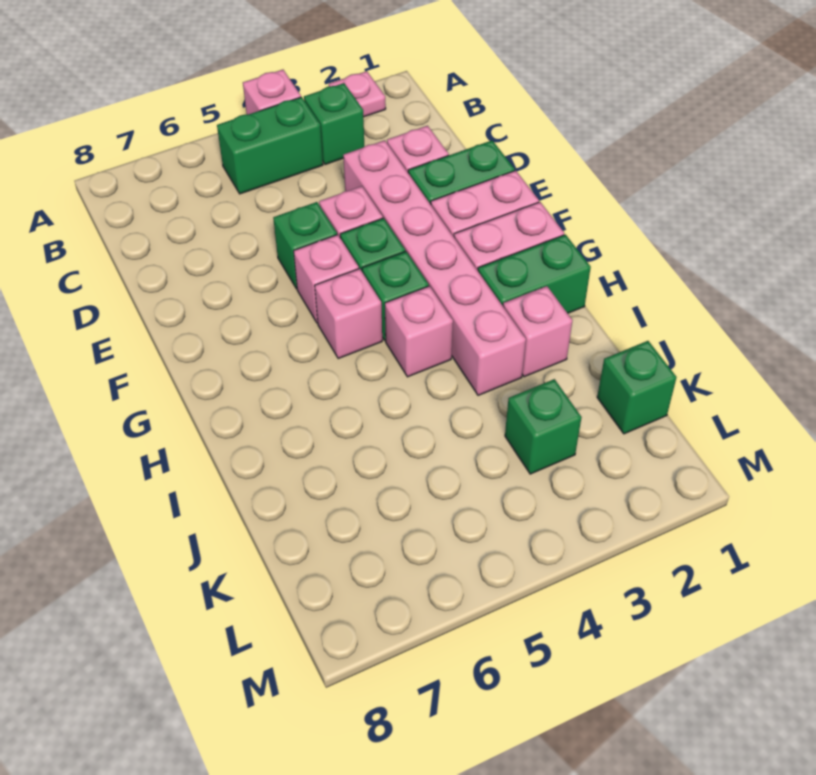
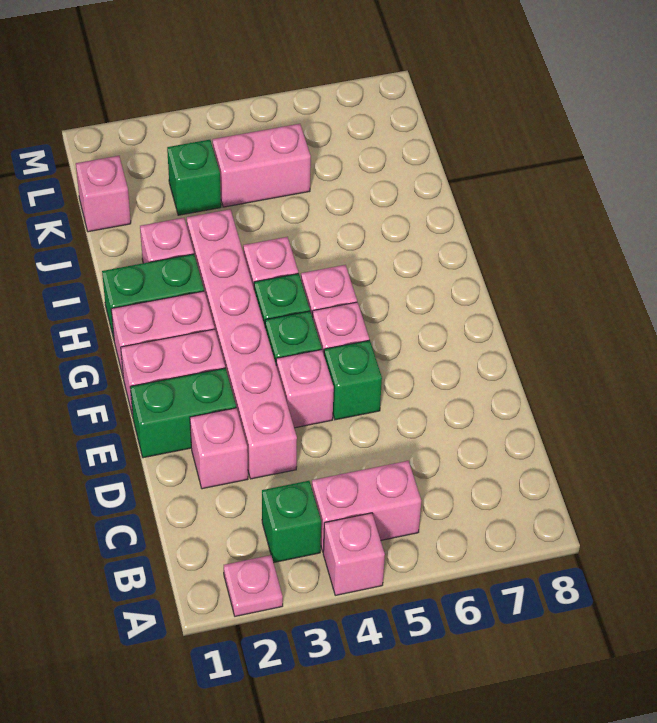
green brick B4:B5 level 1 -> pink brick B4:B5 level 1
green brick K1 level 1 -> pink brick K1 level 1
none -> pink brick K4:K5 level 1

